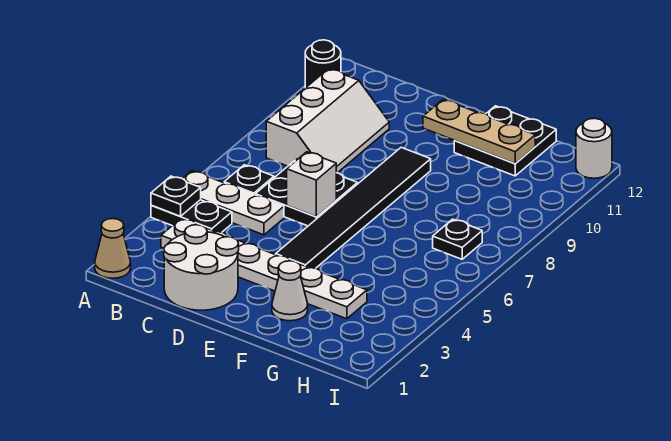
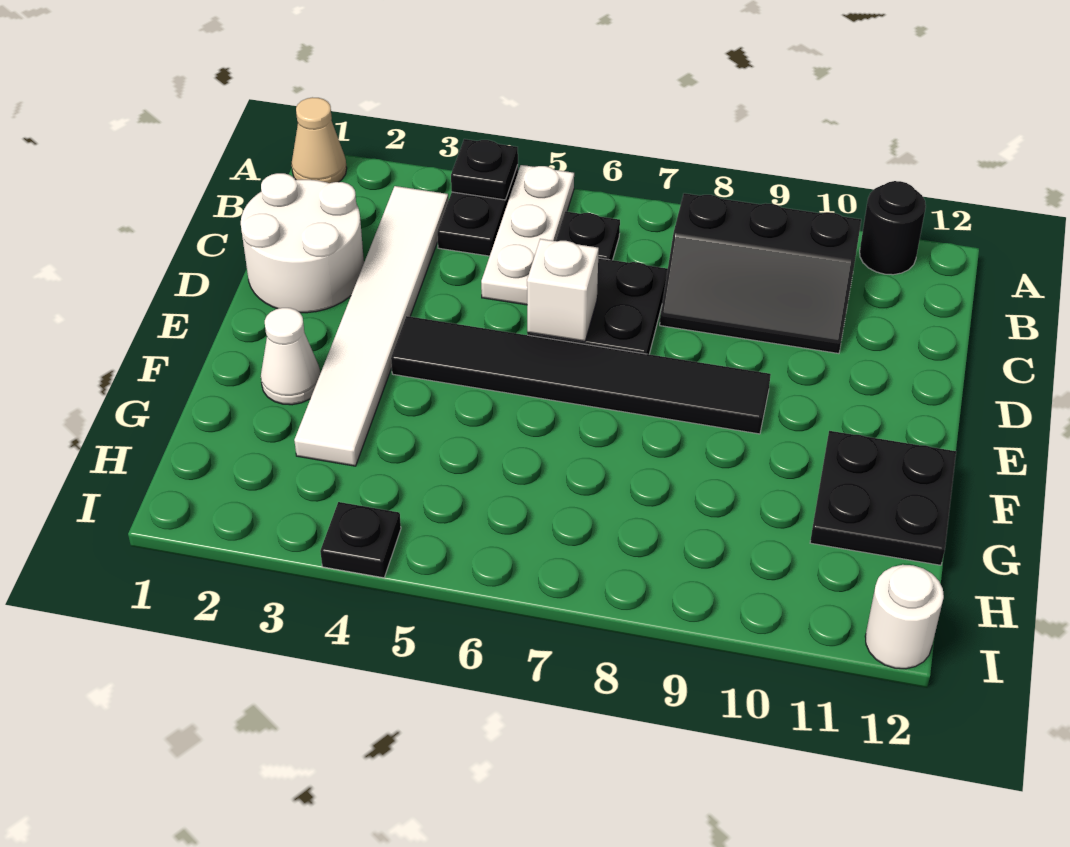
white plate B3:G3 level 1 -> white tile B3:G3 level 1
white slope B8:C10 level 1 top B -> black slope B8:C10 level 1 top B
tan plate E11:G11 level 2 -> none
black plate H7 level 1 -> black plate I4 level 1

